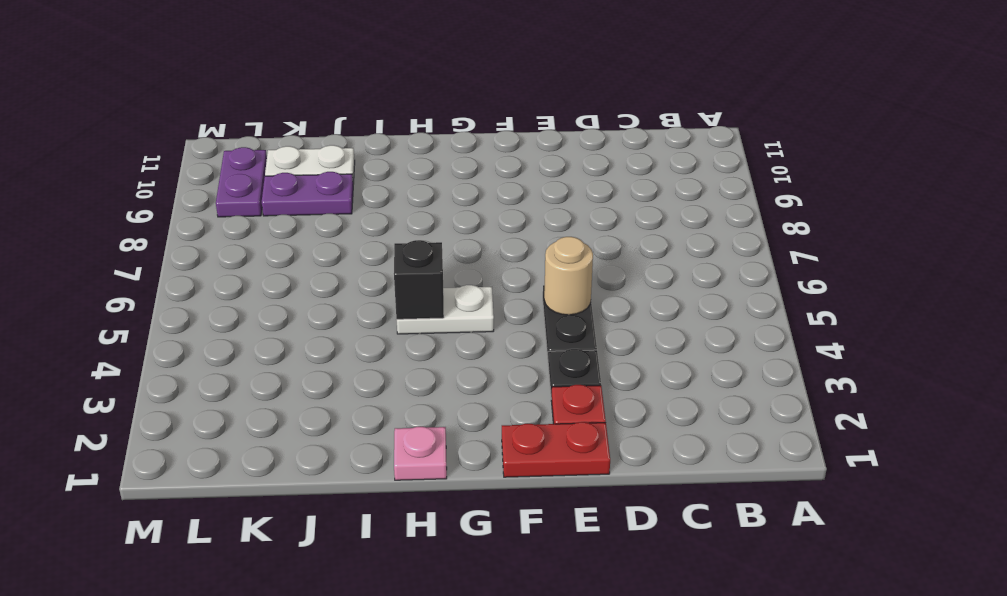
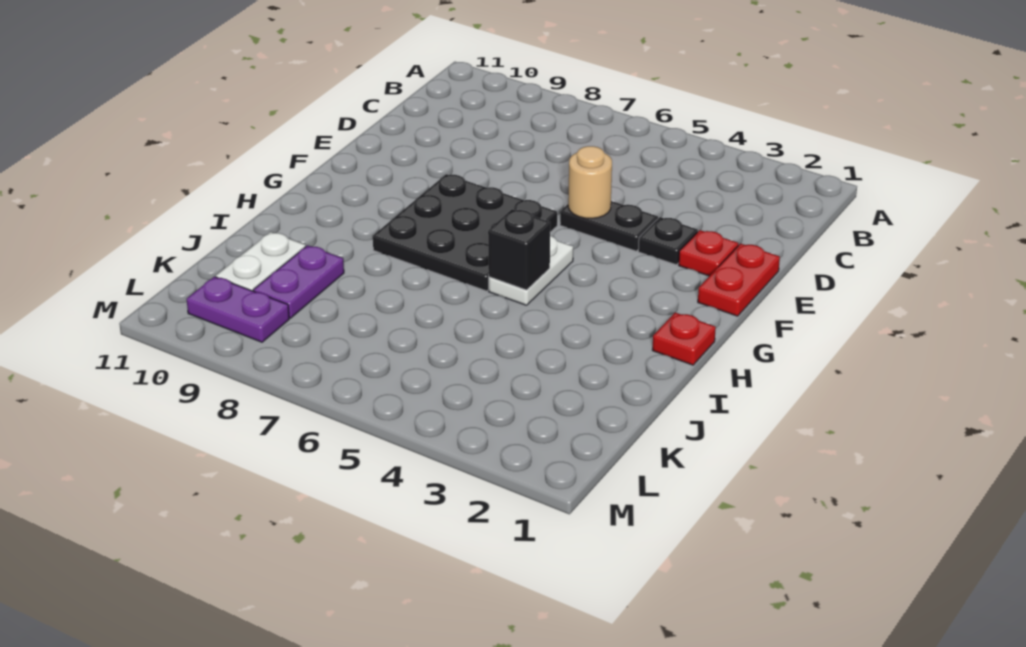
none -> black plate F6:H8 level 1
pink plate H1 level 1 -> red plate H1 level 1

